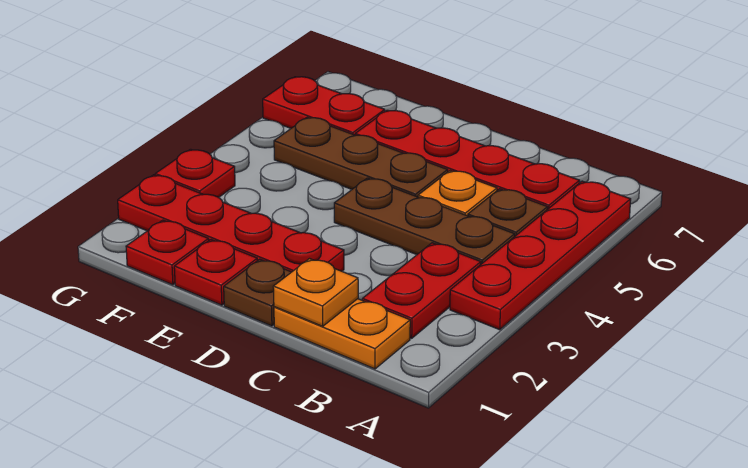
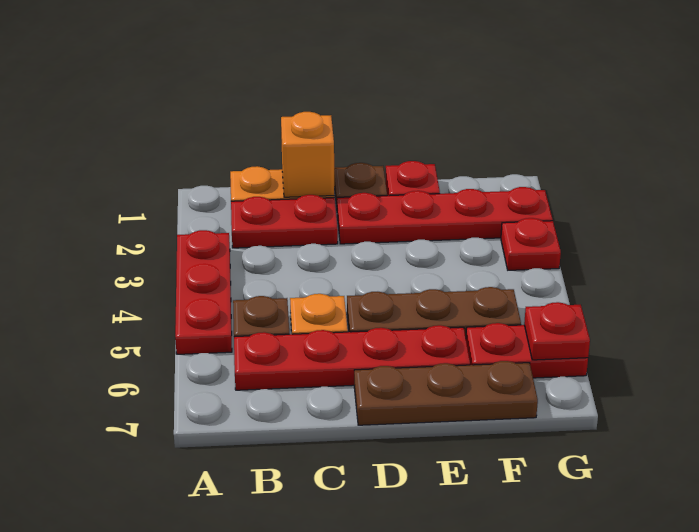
red plate A3:A6 level 1 -> red plate A3:A5 level 1
red plate B2:B3 level 1 -> red plate B2:C2 level 1
brown plate B4:D4 level 1 -> brown plate D7:F7 level 1
orange plate C1 level 2 -> orange brick C1 level 2
red plate F1 level 1 -> red plate G6 level 2

